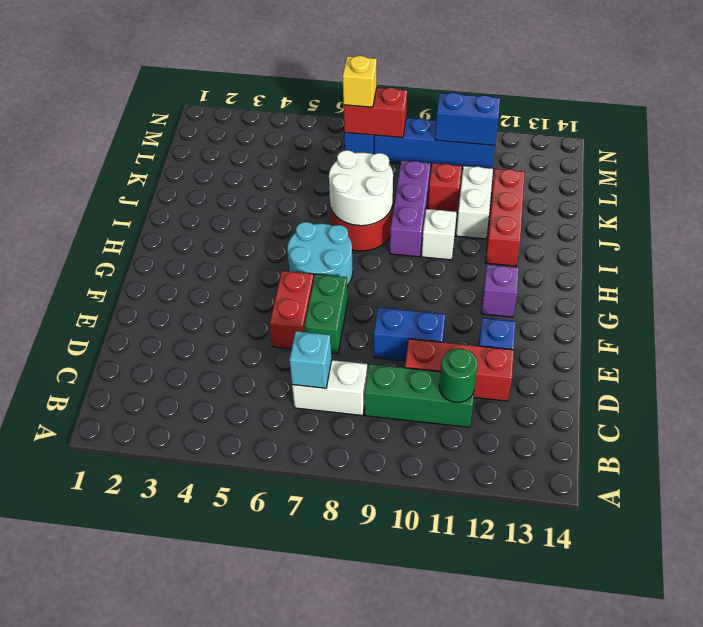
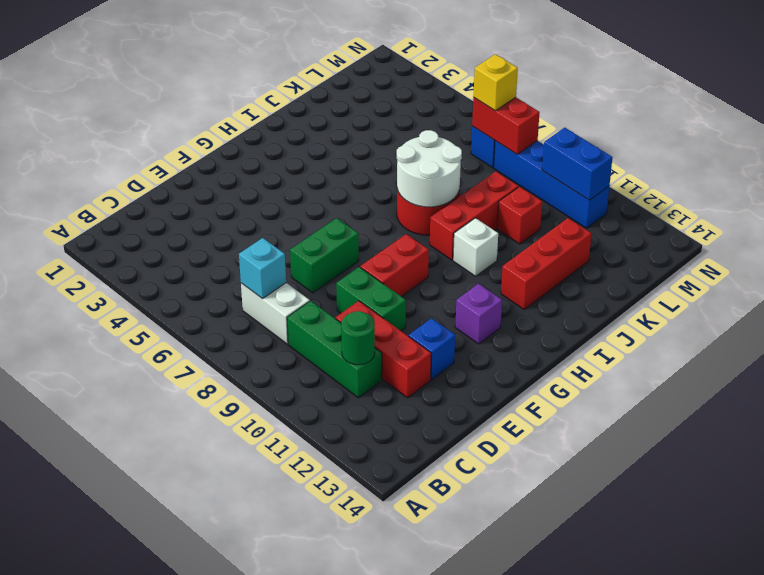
red brick E6:F6 level 1 -> red brick F9:G9 level 1
blue brick E9:E10 level 1 -> green brick E9:E10 level 1
cyan round brick G6:H7 level 1 -> none
purple brick I9:K9 level 1 -> red brick I9:K9 level 1
white brick J11:K11 level 1 -> none

